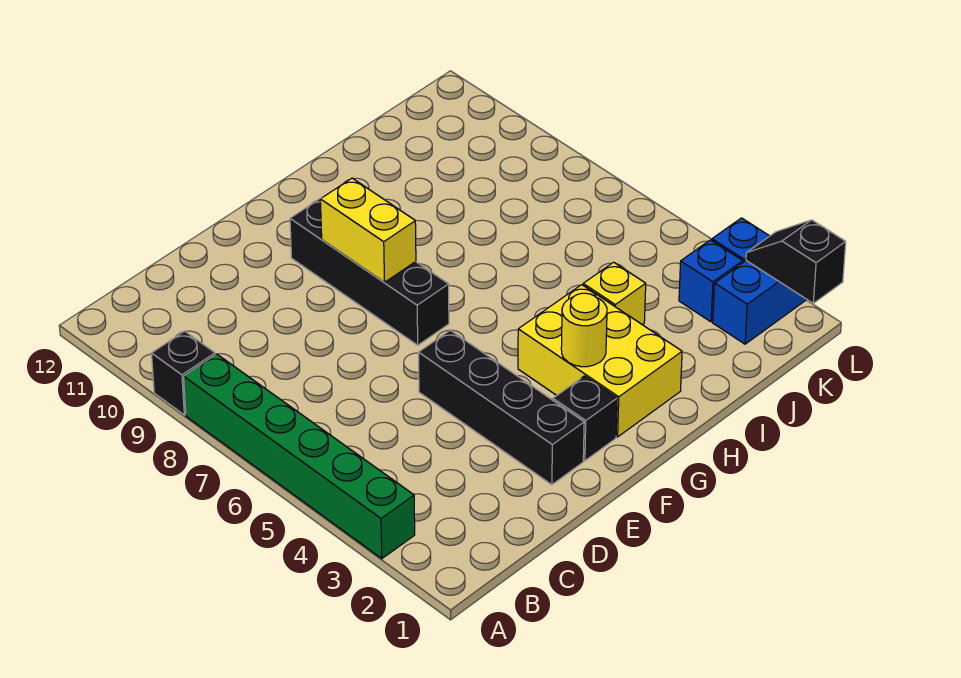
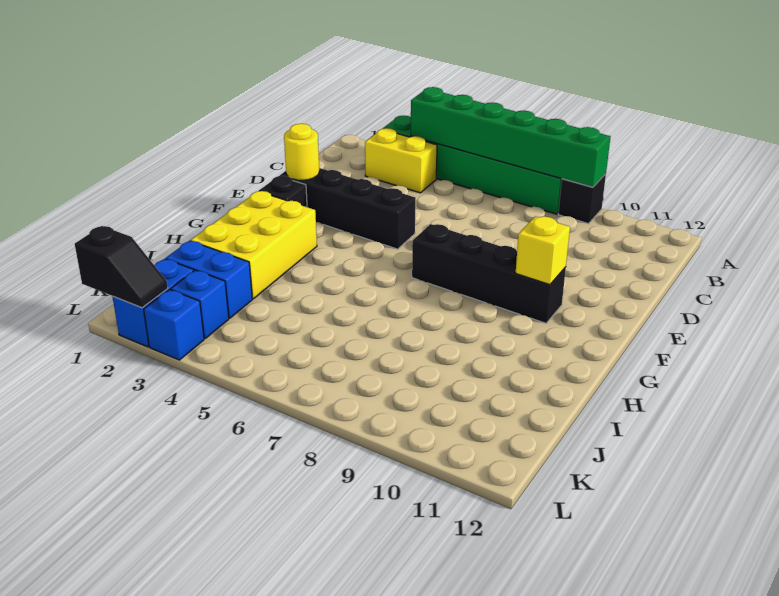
none -> green brick A4:A9 level 2
yellow brick F8:F9 level 2 -> yellow brick B3:B4 level 1
yellow brick G2:H4 level 1 -> yellow brick G2:I3 level 1
yellow round brick G3 level 2 -> yellow round brick E2 level 2
yellow brick I4 level 1 -> yellow brick F10 level 2
none -> blue brick J2:J3 level 1

